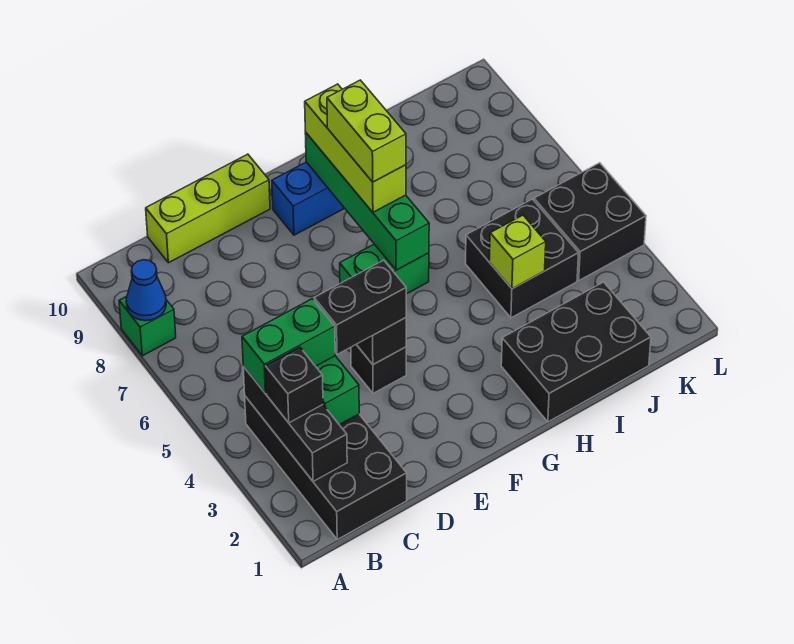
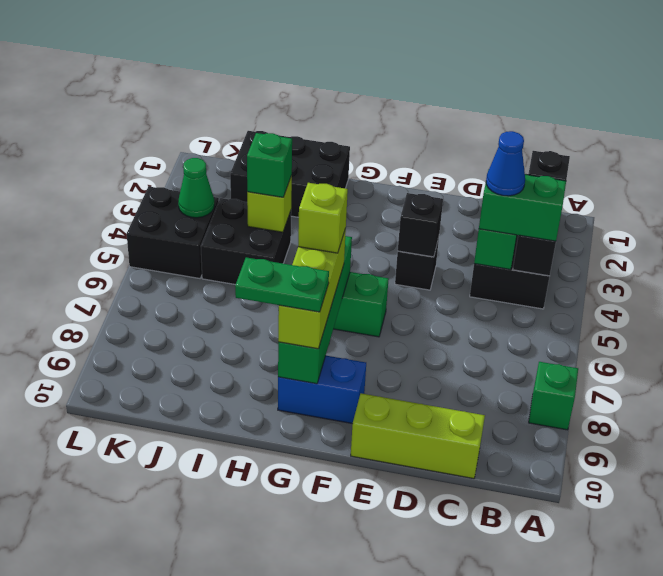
blue cone A8 level 2 -> blue cone C4 level 4
black brick D4:E4 level 3 -> none
lime brick G7:G8 level 4 -> lime brick G7 level 4
none -> green plate G9:H9 level 4
none -> green brick I4 level 3
none -> green cone K4 level 2

